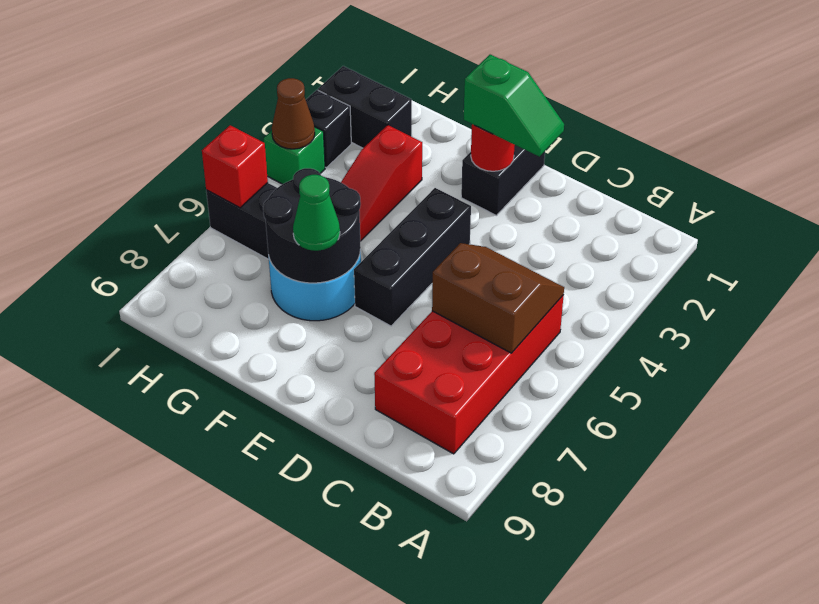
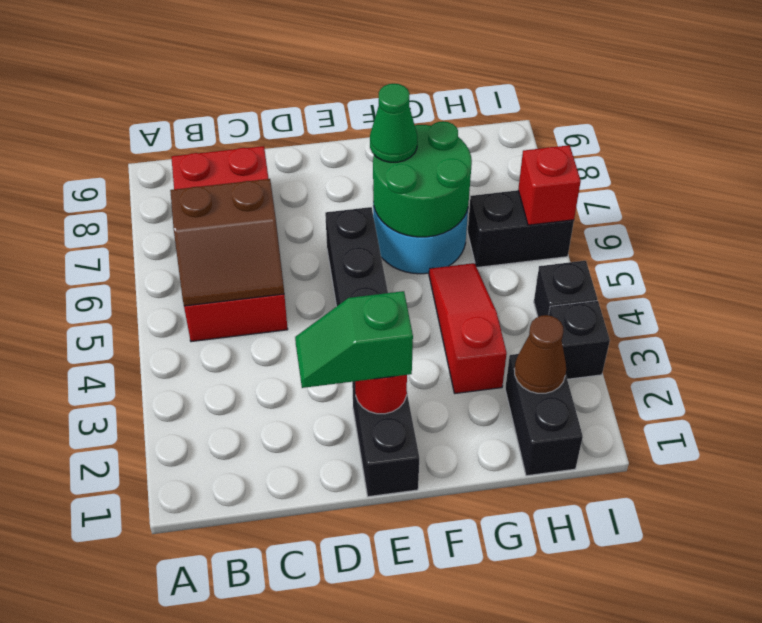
black round brick F6:G7 level 2 -> green round brick F6:G7 level 2
black brick H2:I2 level 1 -> black brick H1:H2 level 1
green brick I4 level 1 -> black brick I4 level 1
brown cone I4 level 2 -> brown cone H2 level 2

